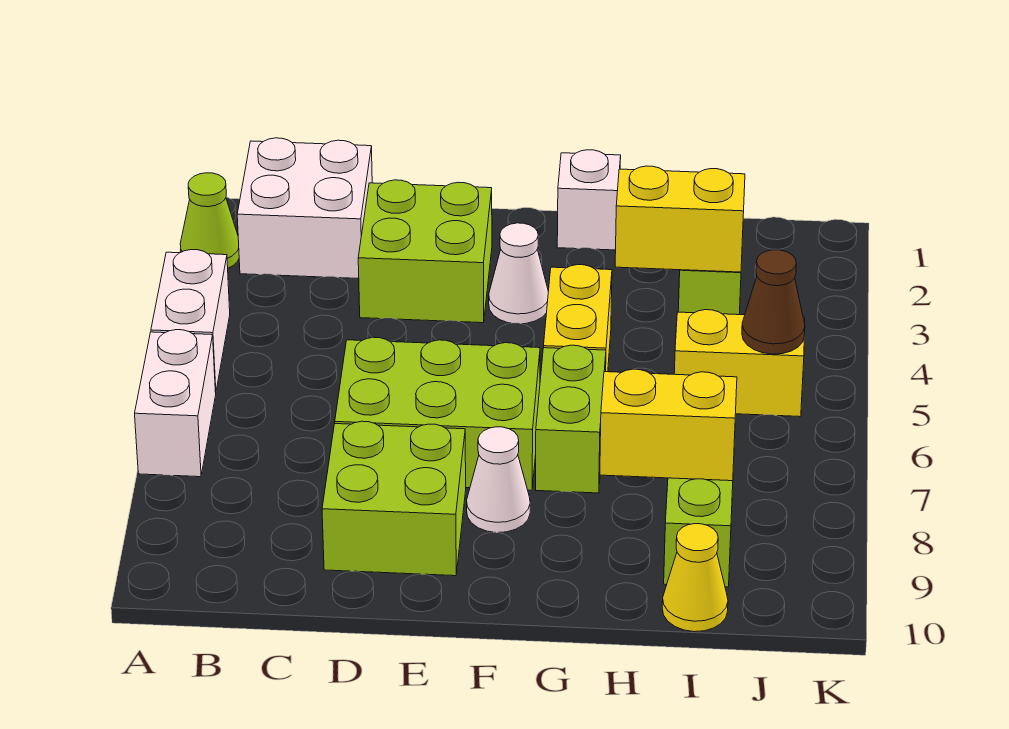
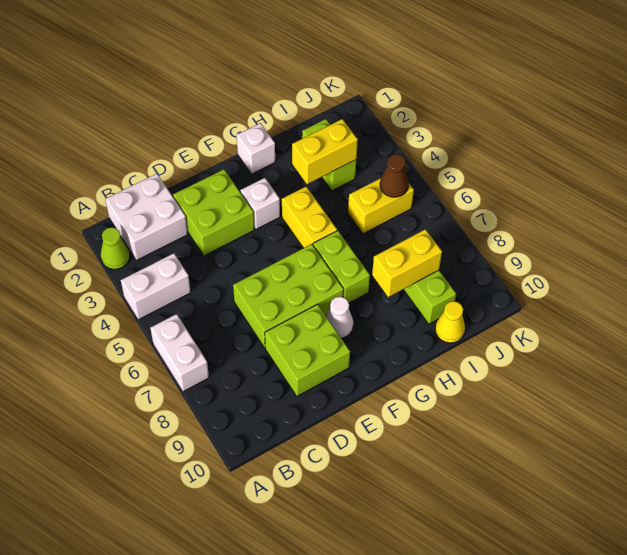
white brick A4:A5 level 1 -> white brick A4:B4 level 1
white cone F3 level 1 -> white brick F3 level 1

